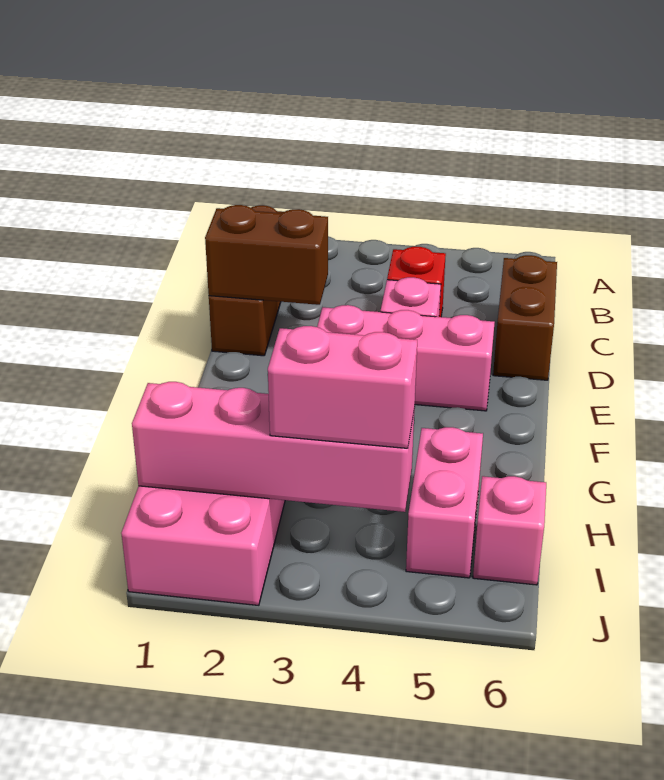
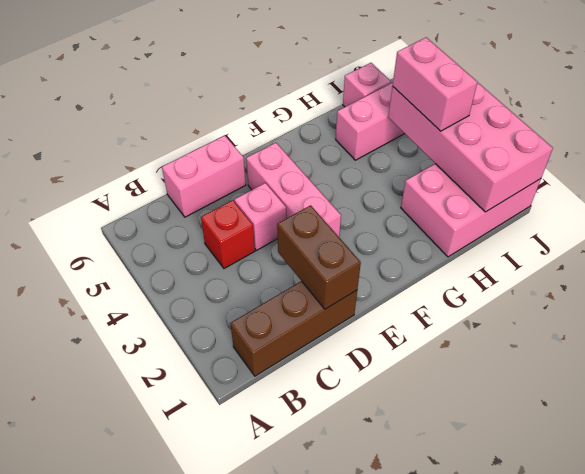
brown brick C6:D6 level 1 -> pink brick C6:D6 level 1
pink brick I1:I4 level 2 -> pink brick I1:J4 level 2

